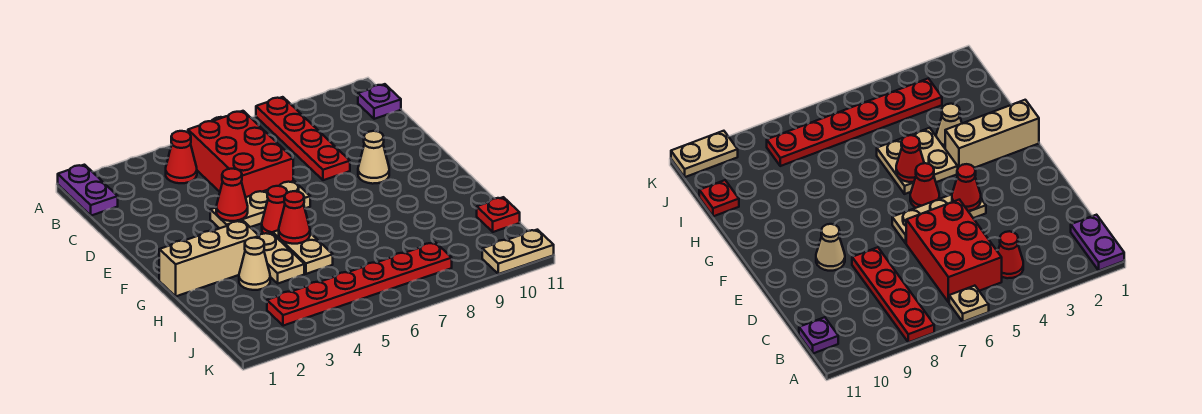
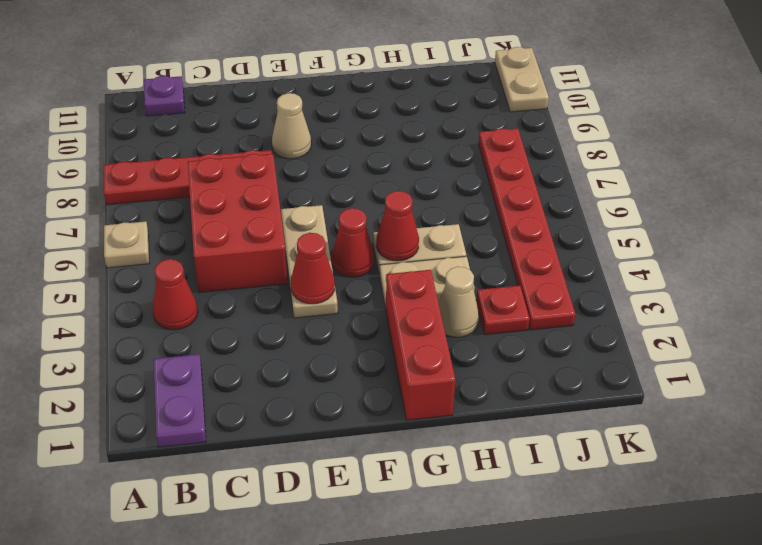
purple plate A1:B1 level 1 -> purple plate B1:B2 level 1
red brick B5:D6 level 1 -> red brick C5:D7 level 1
tan brick G1:G3 level 1 -> red brick G1:G3 level 1
red plate I11 level 1 -> red plate I3 level 1

